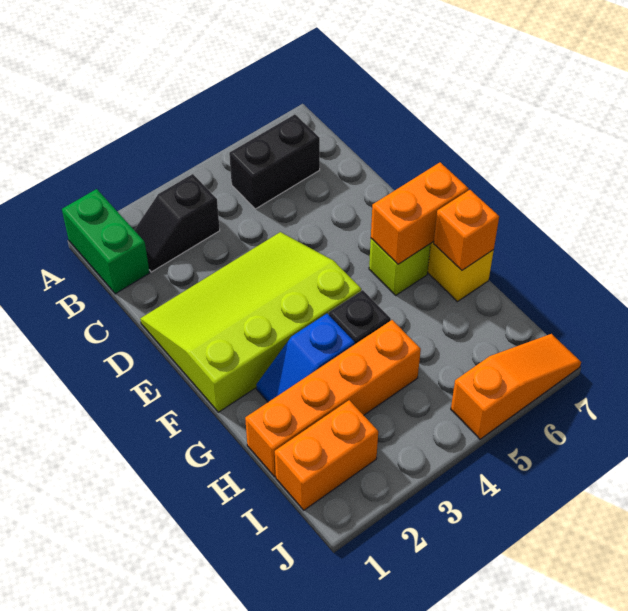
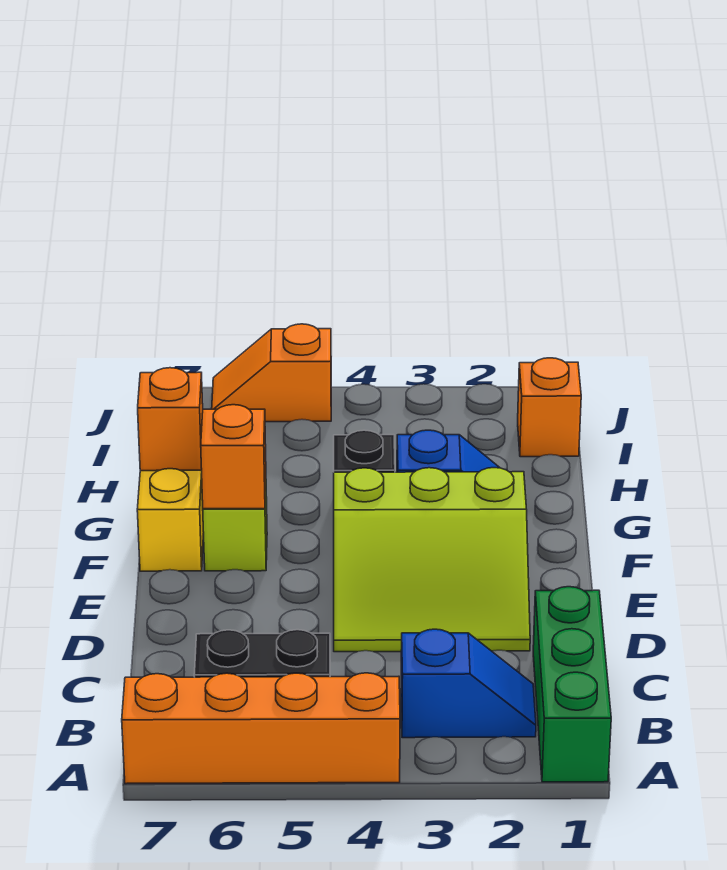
green brick A1:B1 level 1 -> green brick A1:C1 level 1
black slope B2:B3 level 1 top 3 -> blue slope B2:B3 level 1 top 3
lime slope D1:F4 level 1 top F -> lime slope D2:F4 level 1 top F
orange brick F6:F7 level 2 -> orange brick F6 level 2
orange brick H1:H4 level 1 -> orange brick A4:A7 level 1
orange brick I1:I2 level 1 -> orange brick I1 level 1
orange slope J5:J7 level 1 top 5 -> orange slope J5:J6 level 1 top 5

